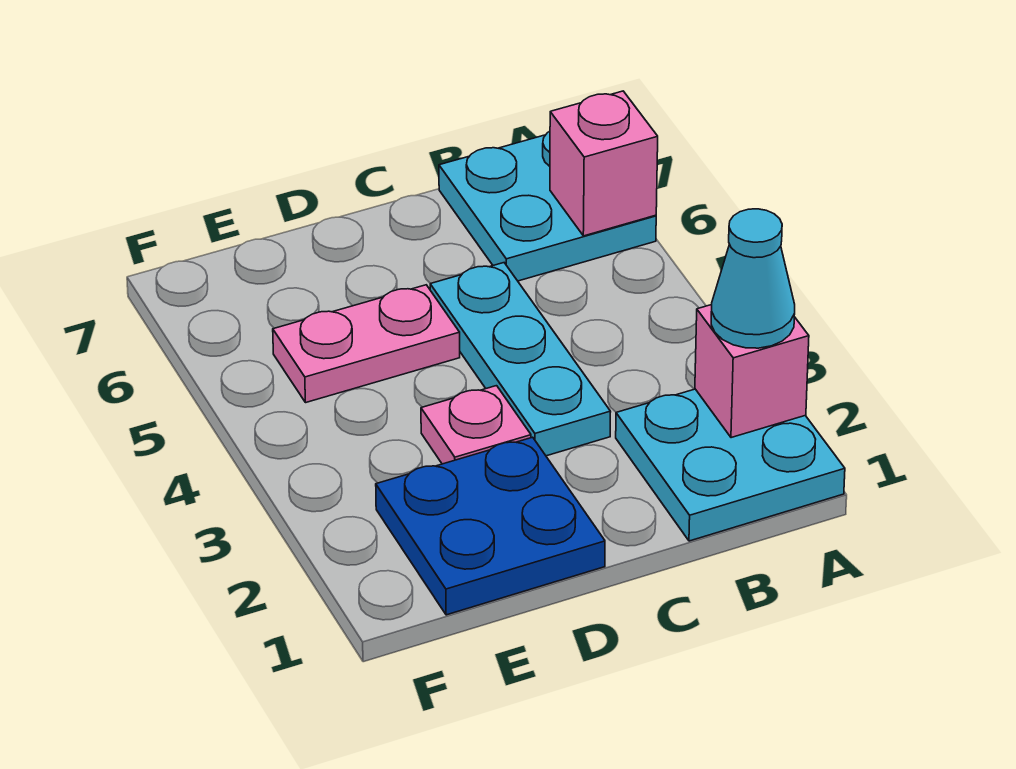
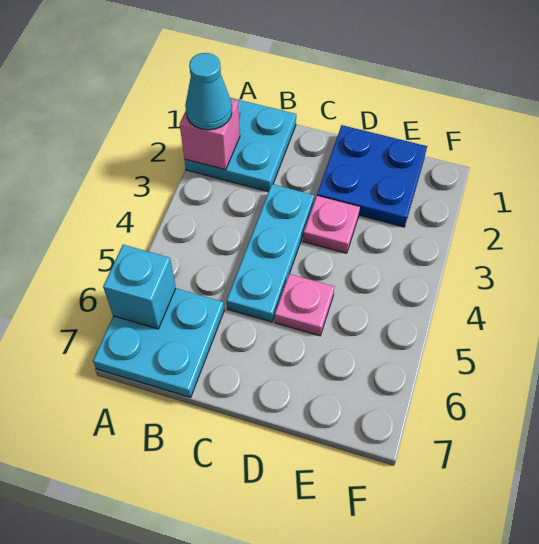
pink brick A6 level 2 -> cyan brick A6 level 2
pink plate D5:E5 level 1 -> pink plate D5 level 1

